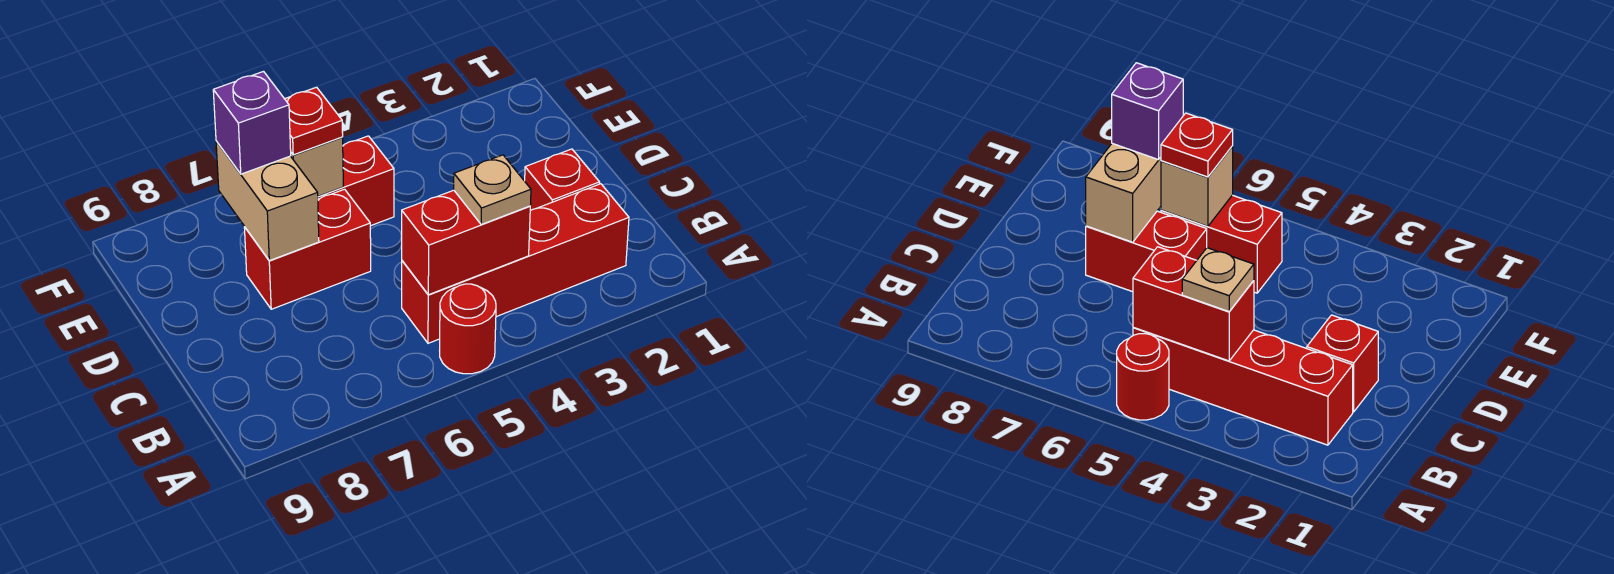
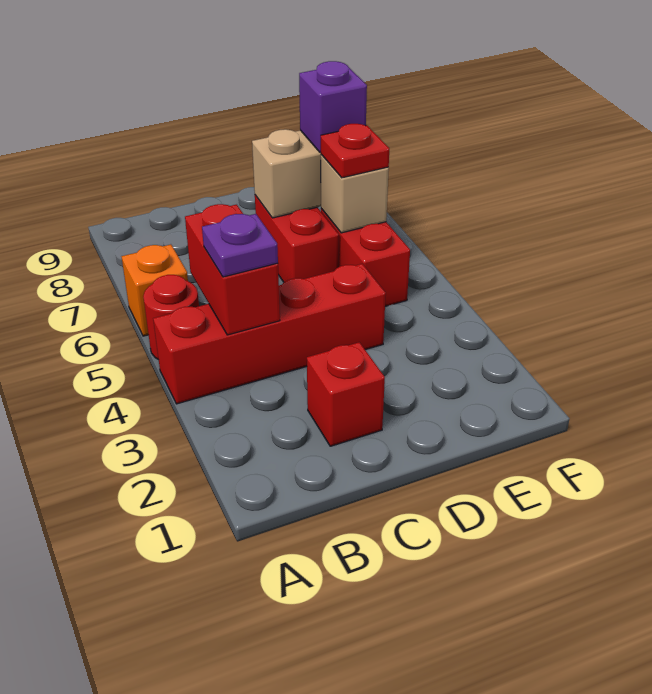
none -> orange brick A6 level 1
red brick B2:B5 level 1 -> red brick A4:D4 level 1
tan plate B4 level 3 -> purple plate B4 level 3

